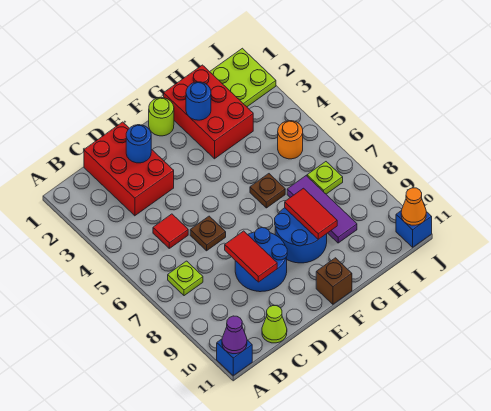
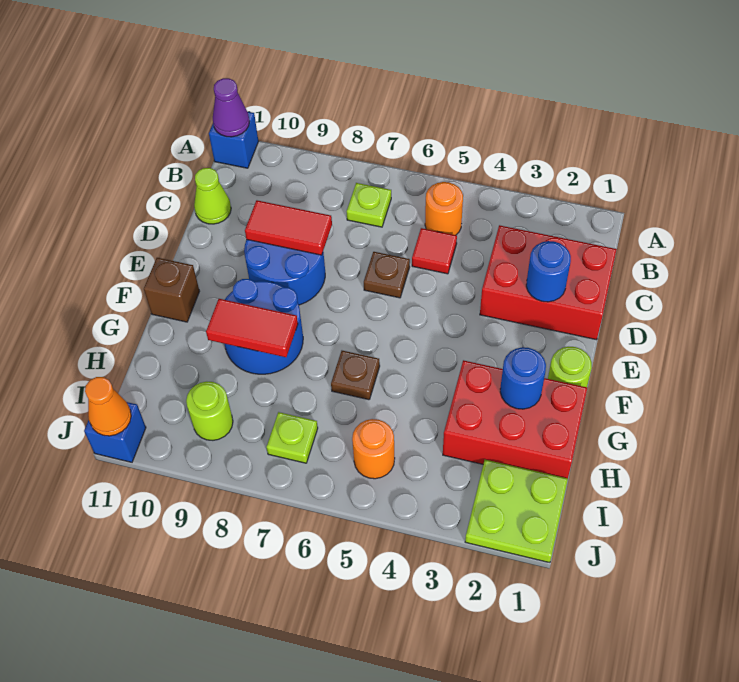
none -> orange round brick B5 level 1
purple tile H7:H9 level 1 -> none
none -> lime round brick I9 level 1

